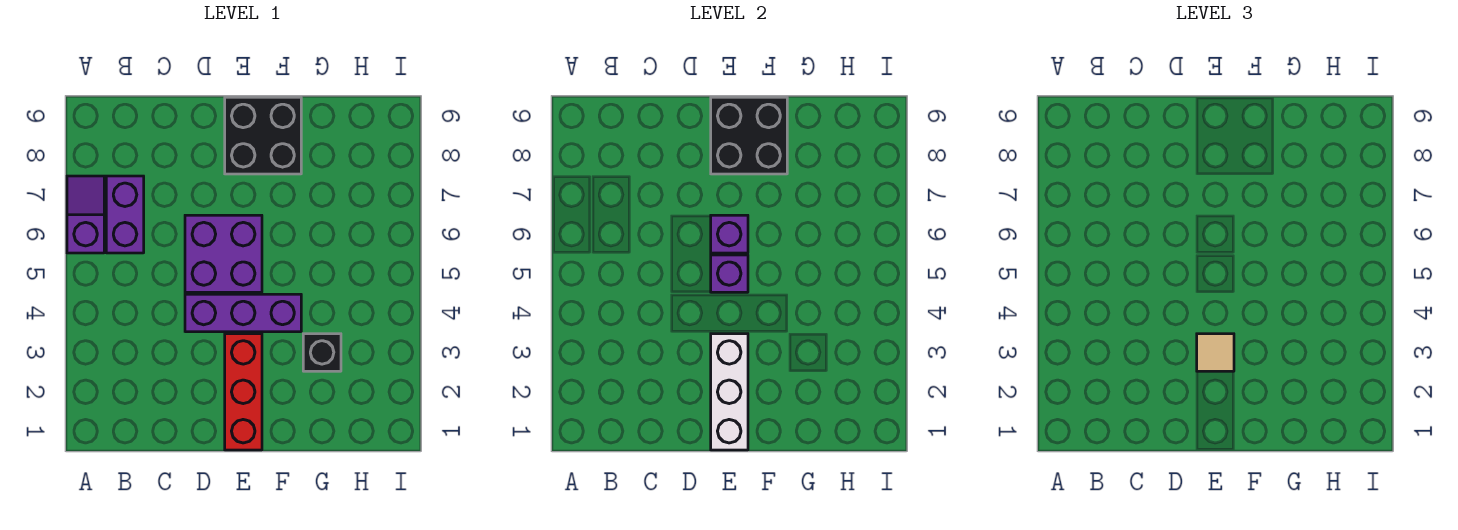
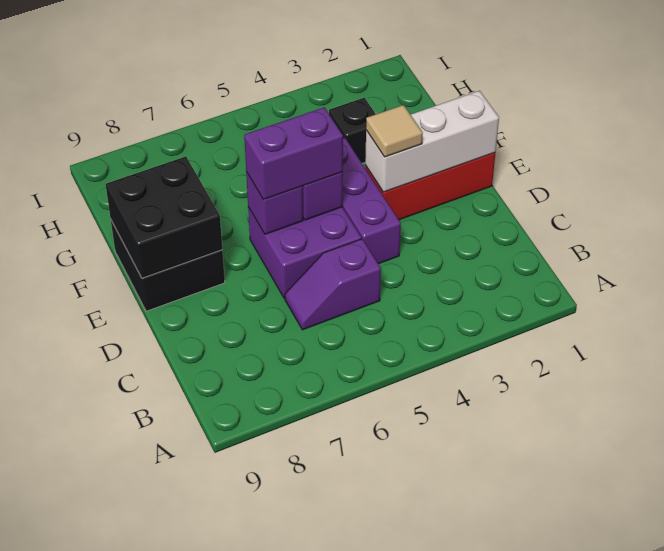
purple slope A6:A7 level 1 top 6 -> purple slope C5:C6 level 1 top 5
purple brick B6:B7 level 1 -> purple brick E5:E6 level 3

